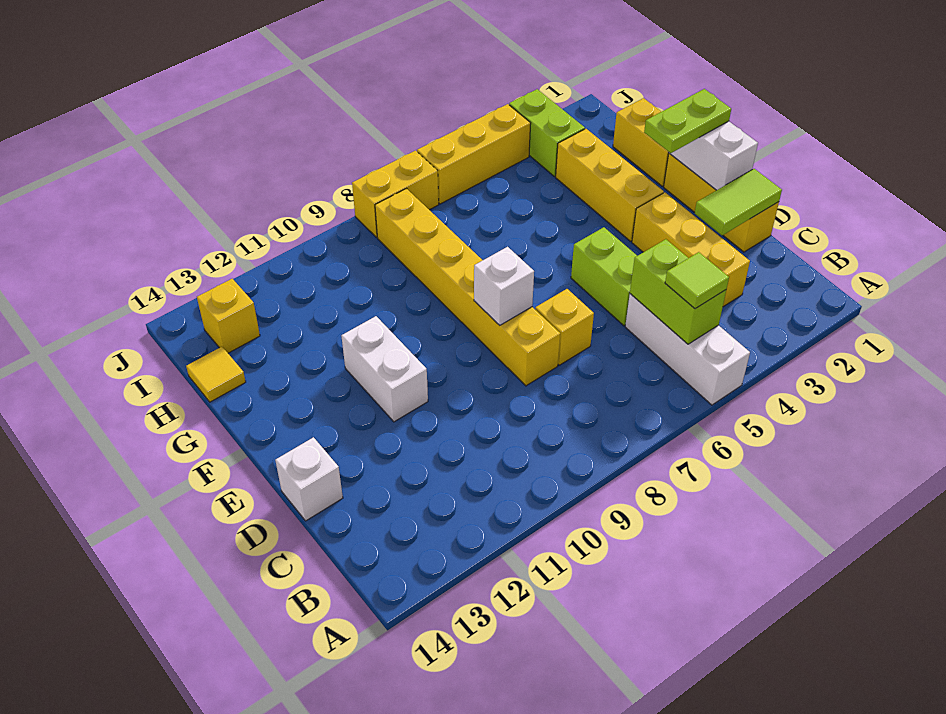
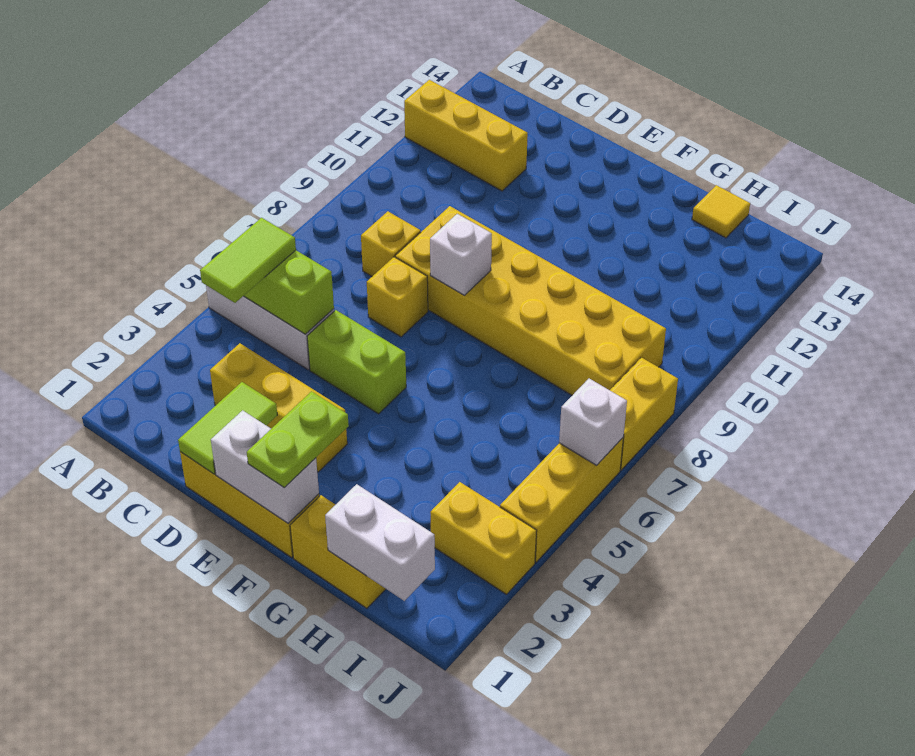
lime tile B5 level 3 -> lime tile B4:B5 level 3
yellow brick D8:I8 level 1 -> yellow brick D8:I9 level 1
white brick D14 level 1 -> white brick J6 level 2
white brick E11:F11 level 1 -> white brick H1:I1 level 2
yellow brick F3:H3 level 1 -> yellow brick A12:C12 level 1
lime brick I3:J3 level 1 -> yellow brick I3:J3 level 1
yellow brick I13 level 1 -> yellow brick C8 level 1

